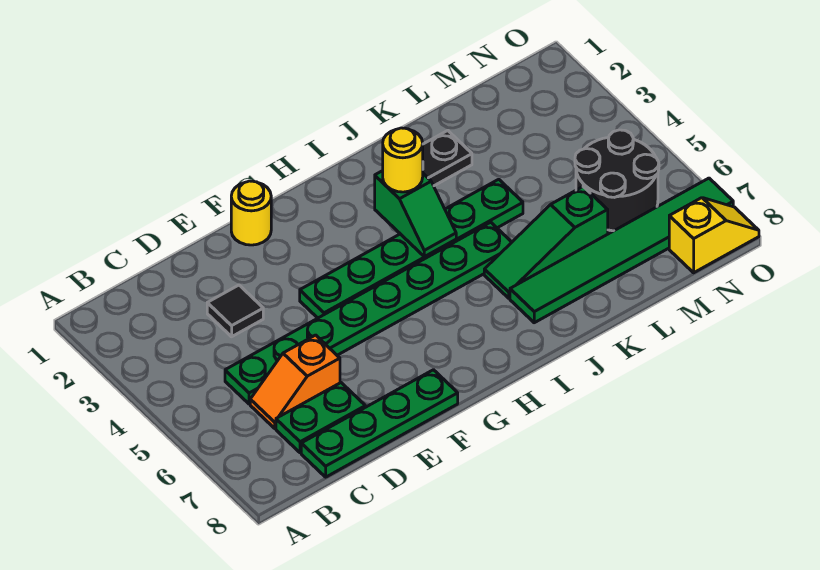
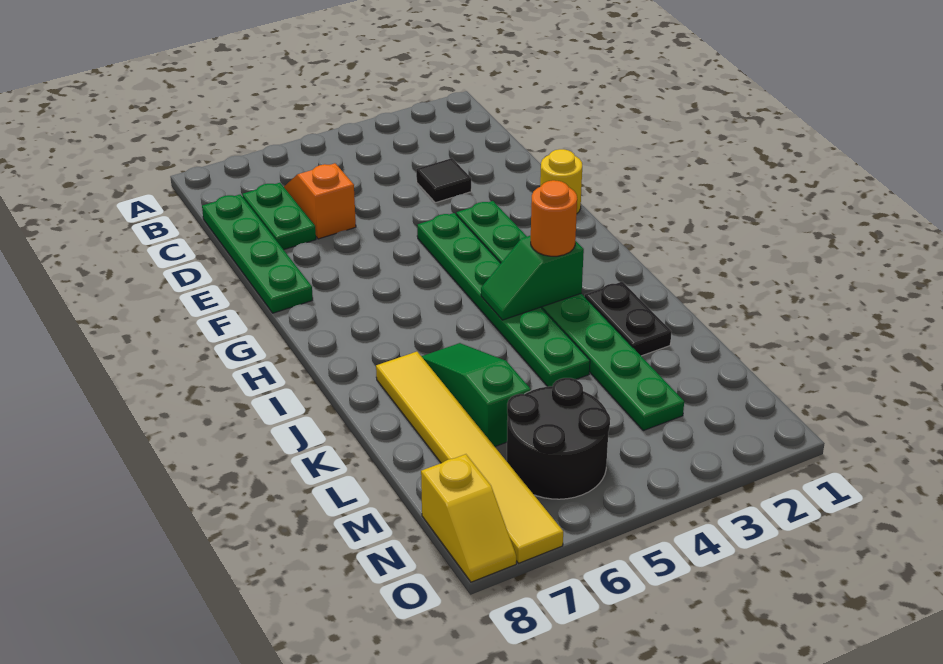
green plate C5:J5 level 1 -> green plate F3:M3 level 1
yellow round brick I3 level 3 -> orange round brick I3 level 3
green tile J7:O7 level 1 -> yellow tile J7:O7 level 1

